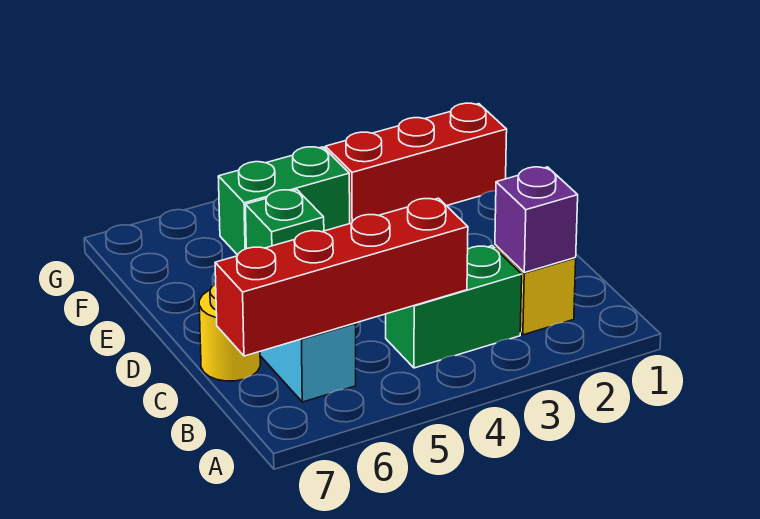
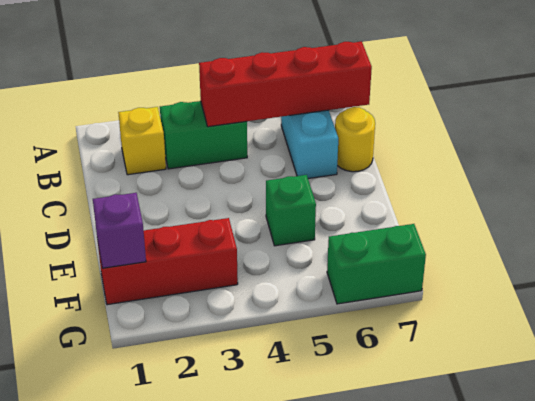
purple brick B2 level 2 -> purple brick F1 level 2
green brick F4:F5 level 1 -> green brick G6:G7 level 1

